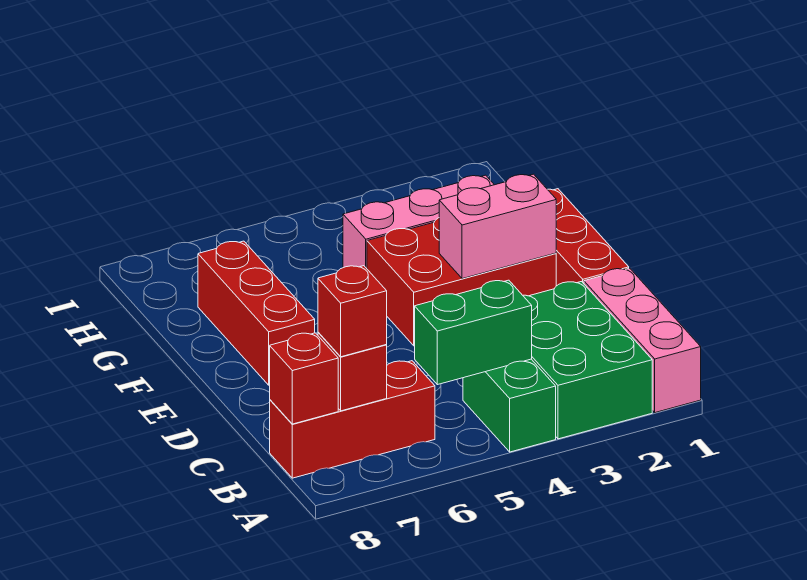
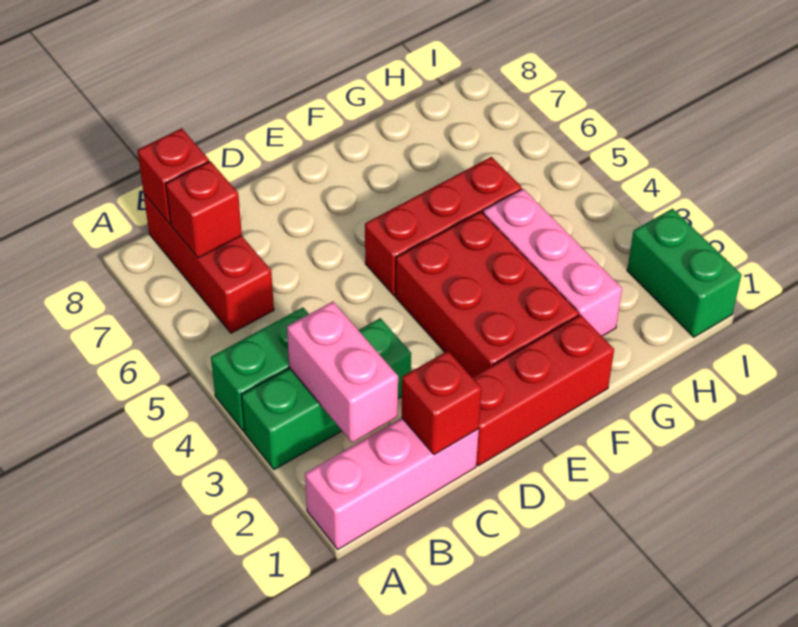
green brick A2:C3 level 1 -> green brick A3:C3 level 1
green brick B4:B5 level 2 -> green brick I1:I2 level 1
red brick B7 level 3 -> red brick C1 level 2
pink brick E2:E3 level 2 -> pink brick B2:B3 level 2
red brick E7:G7 level 1 -> red brick E5:G5 level 1

